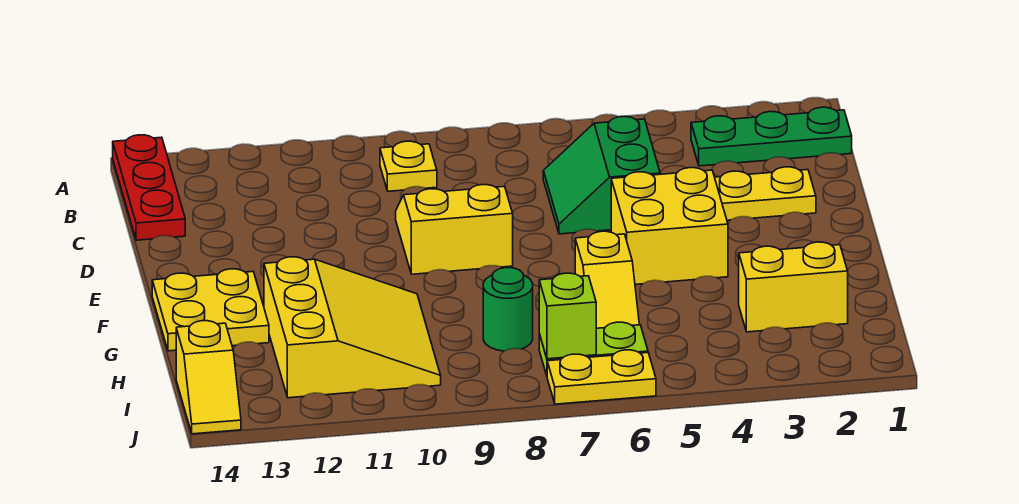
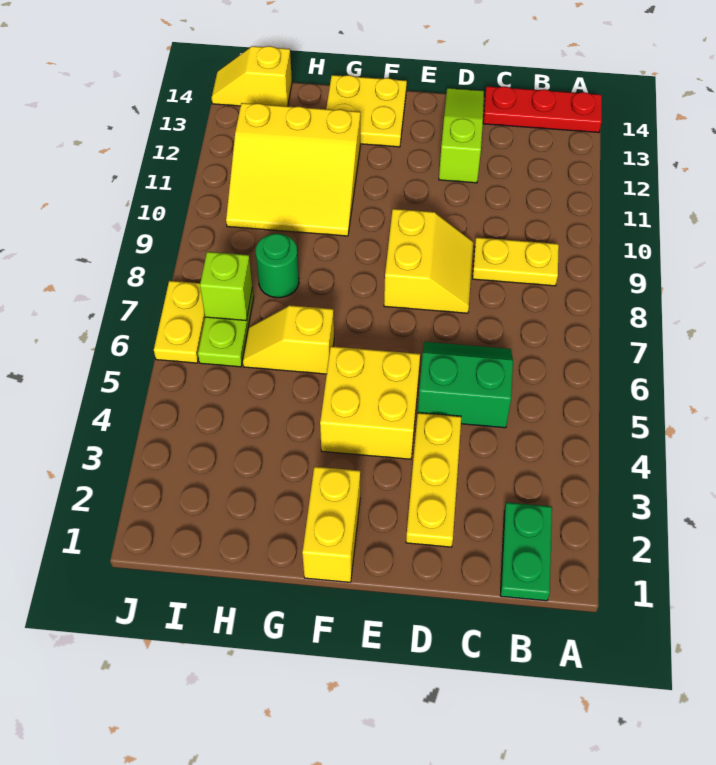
green plate B1:B3 level 1 -> green plate B1:B2 level 1
yellow plate B9 level 1 -> yellow plate B9:C9 level 1
none -> lime slope D12:D14 level 1 top 12
yellow brick H2:H3 level 1 -> yellow brick F1:F2 level 1

